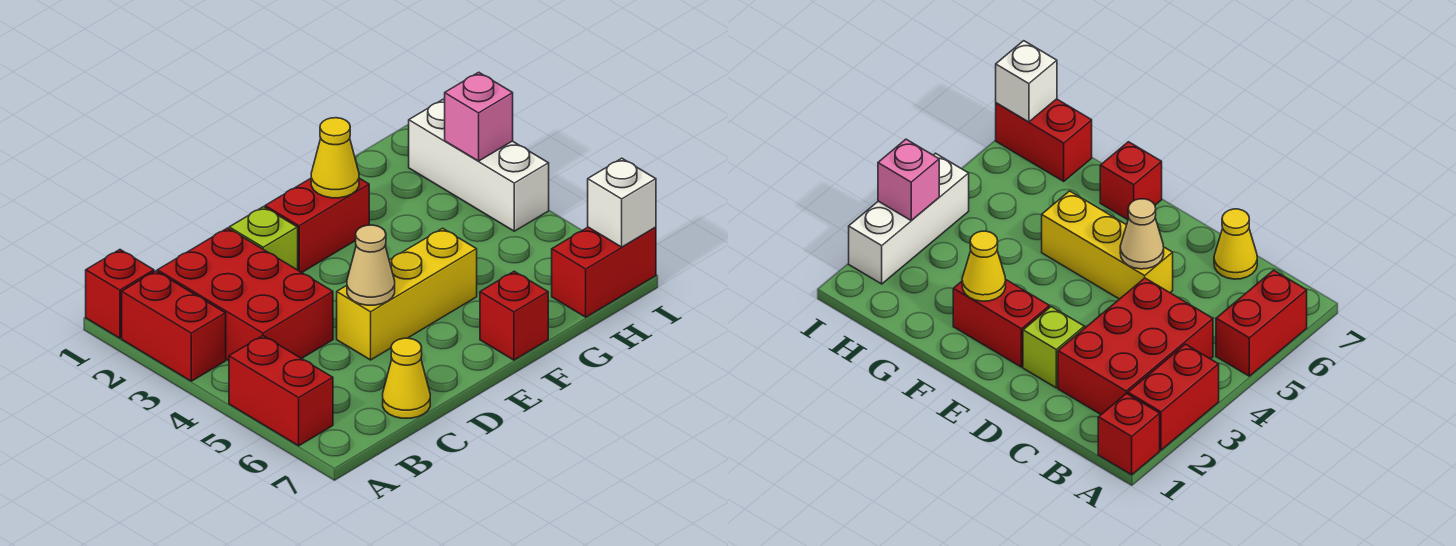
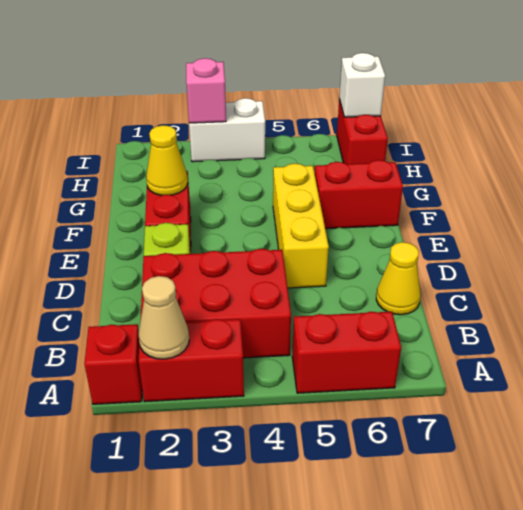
tan cone D5 level 2 -> tan cone A2 level 2
red brick F7 level 1 -> red brick F6:F7 level 1
white brick I2:I4 level 1 -> white brick I3:I4 level 1

